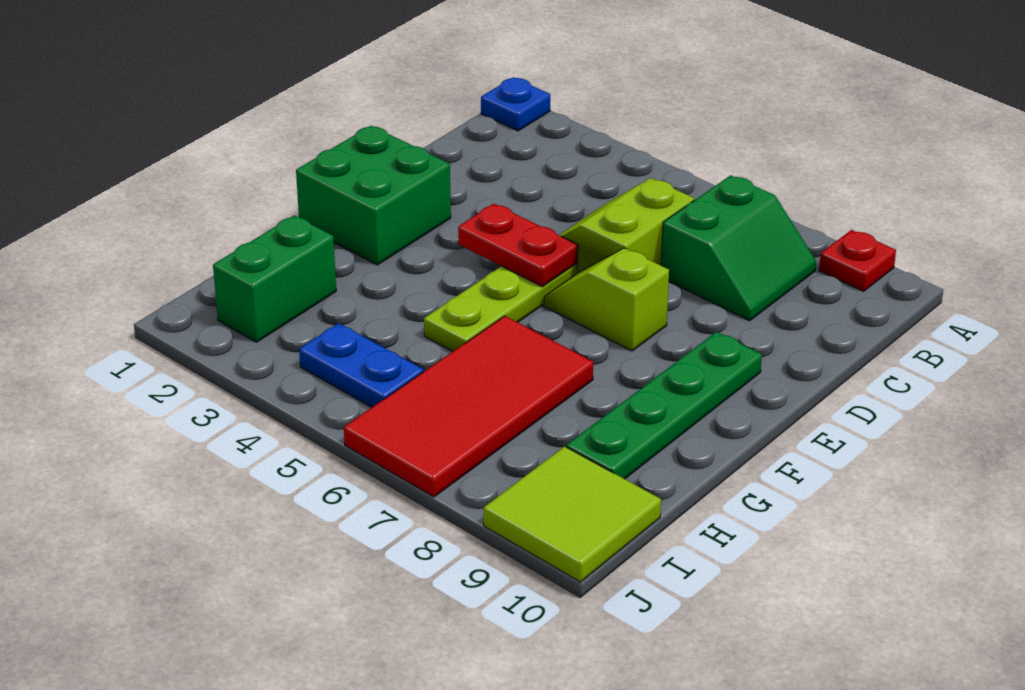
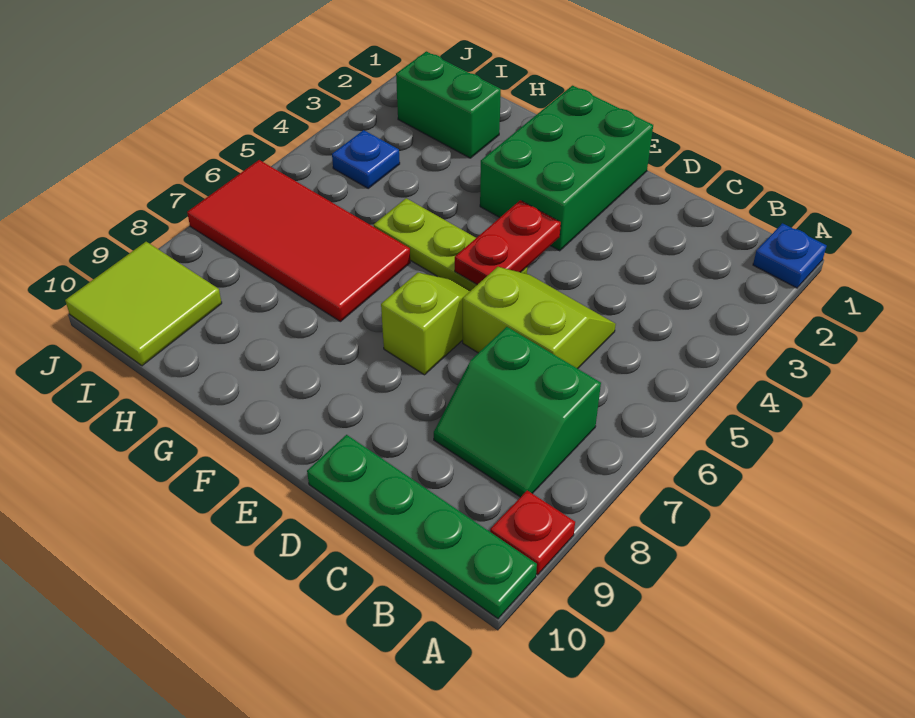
green brick E1:F2 level 1 -> green brick E1:F3 level 1
green plate E9:H9 level 1 -> green plate A10:D10 level 1
blue plate I4:I5 level 1 -> blue plate I4 level 1

